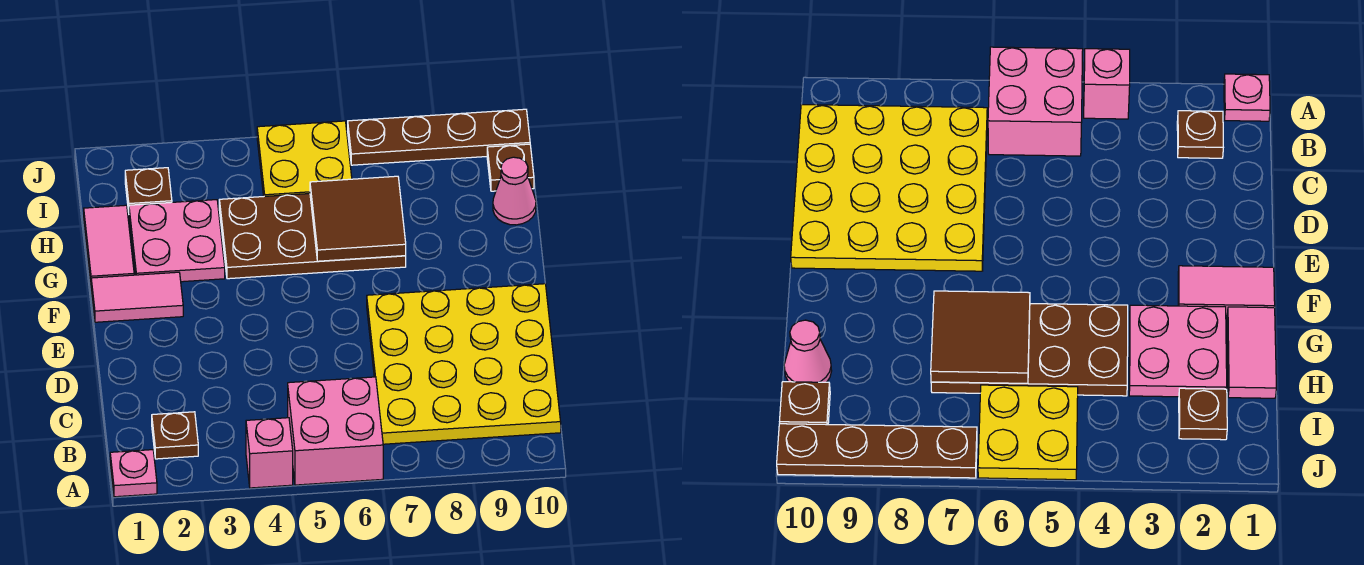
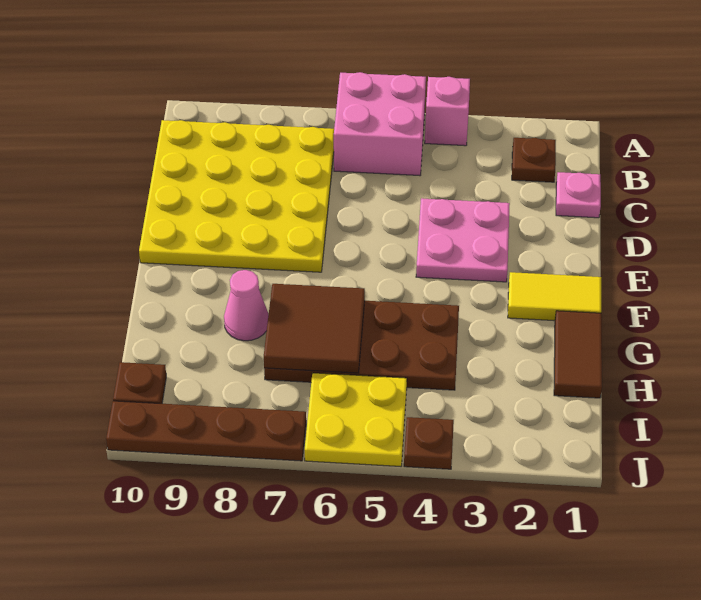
pink plate A1 level 1 -> pink plate C1 level 1
pink tile F1:F2 level 1 -> yellow tile F1:F2 level 1
pink tile G1:H1 level 1 -> brown tile G1:H1 level 1
pink plate G2:H3 level 1 -> pink plate D3:E4 level 1
pink cone H10 level 1 -> pink cone G8 level 1
brown plate I2 level 1 -> brown plate J4 level 1

